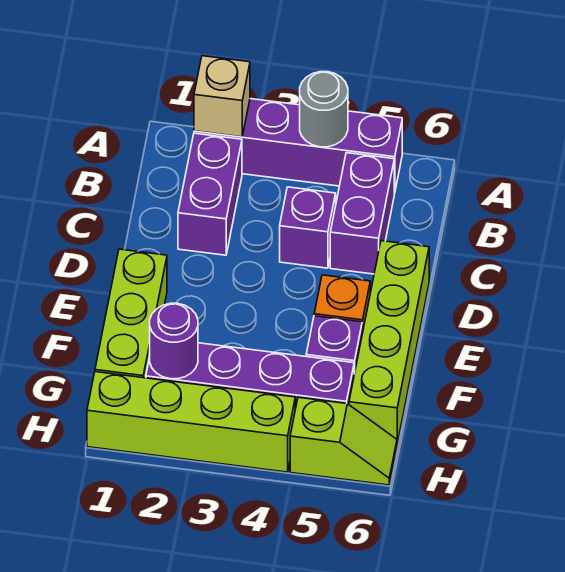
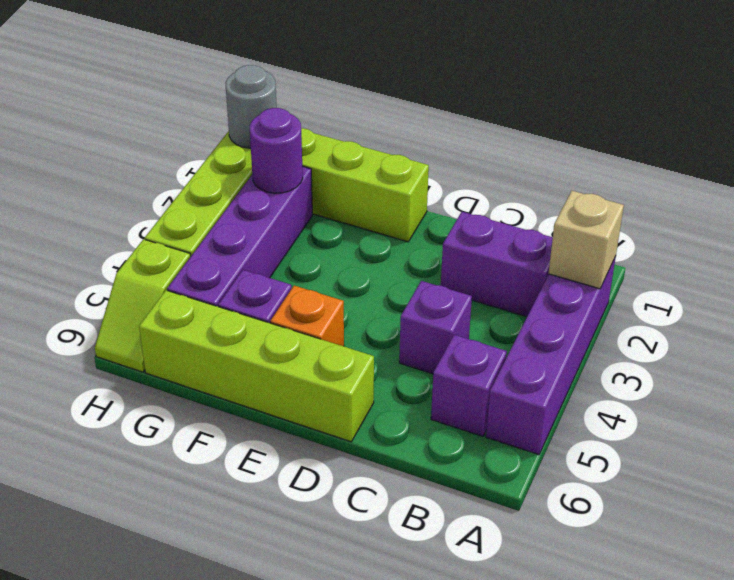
grey round brick A4 level 2 -> grey round brick H1 level 2
purple brick B5:C5 level 1 -> purple brick B5 level 1

